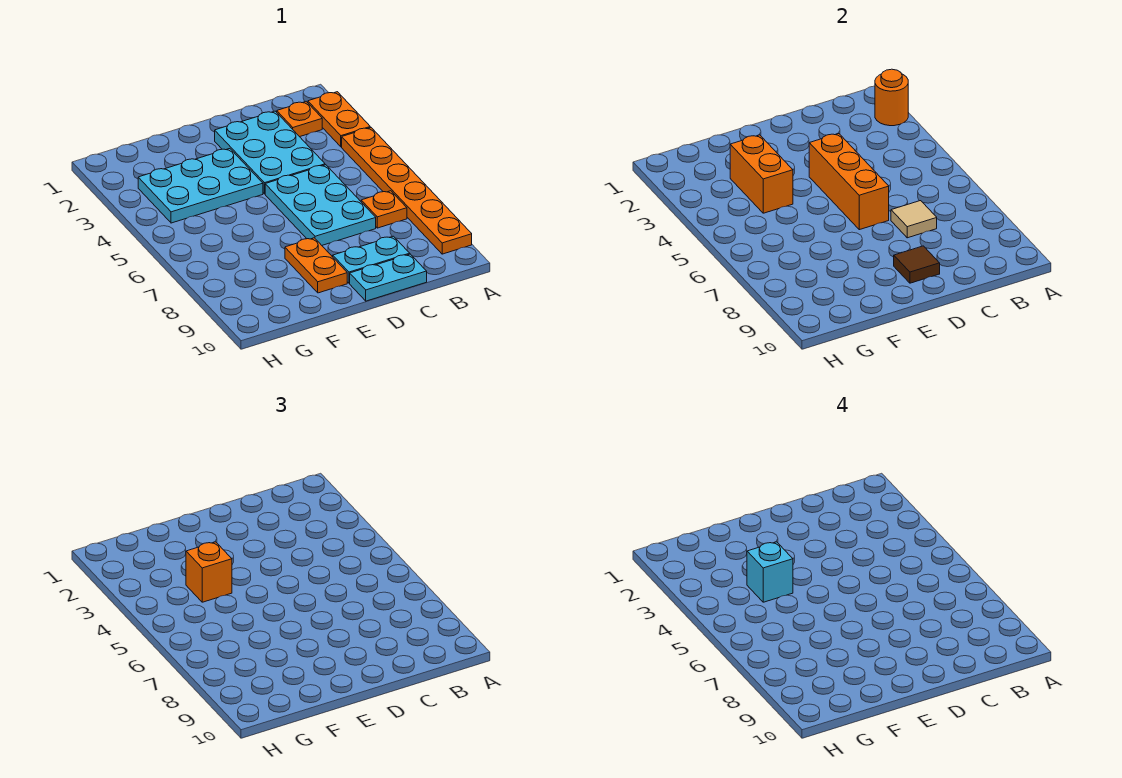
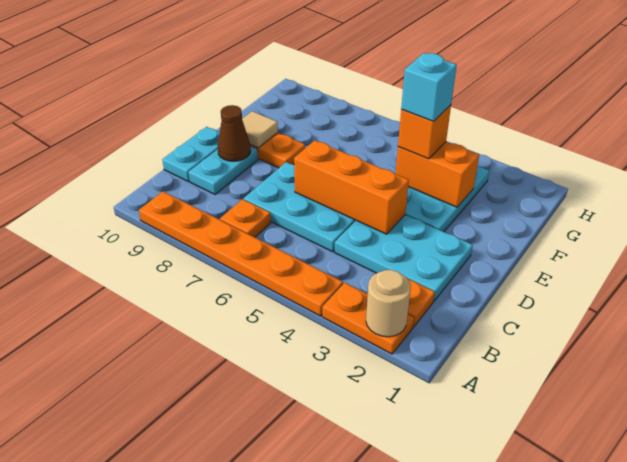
orange round brick A2 level 2 -> tan round brick A2 level 2
tan tile C7 level 2 -> tan tile E9 level 2
brown tile D9 level 2 -> brown cone D9 level 2

